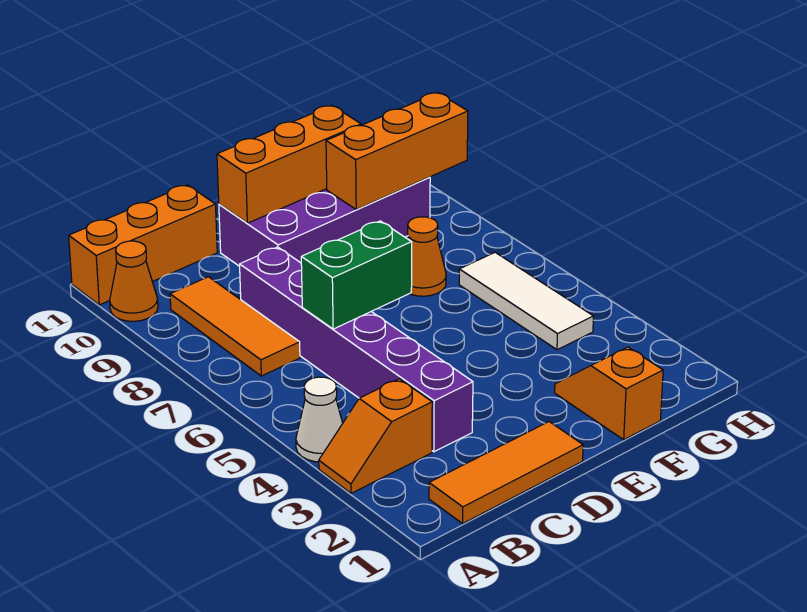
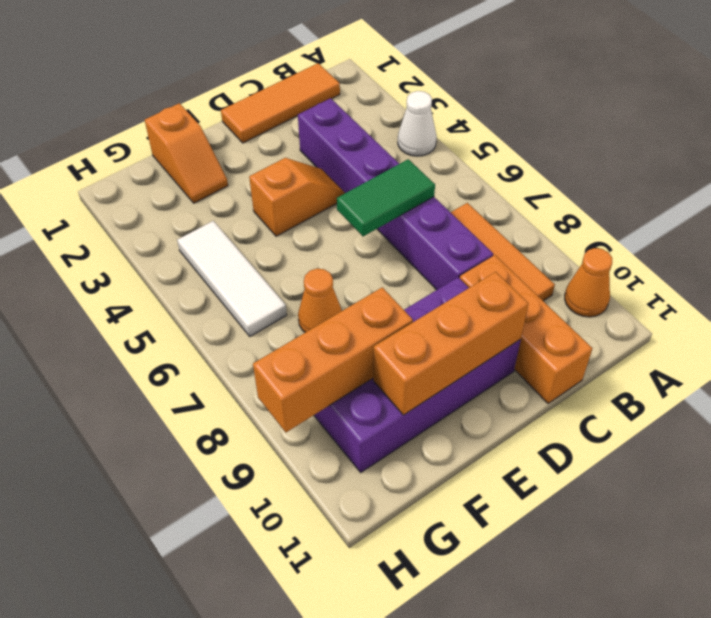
orange slope A3:B3 level 1 top B -> orange slope D4:E4 level 1 top E
orange brick A11:C11 level 1 -> orange brick C9:C11 level 1
green brick C6:D6 level 2 -> green tile C6:D6 level 2

